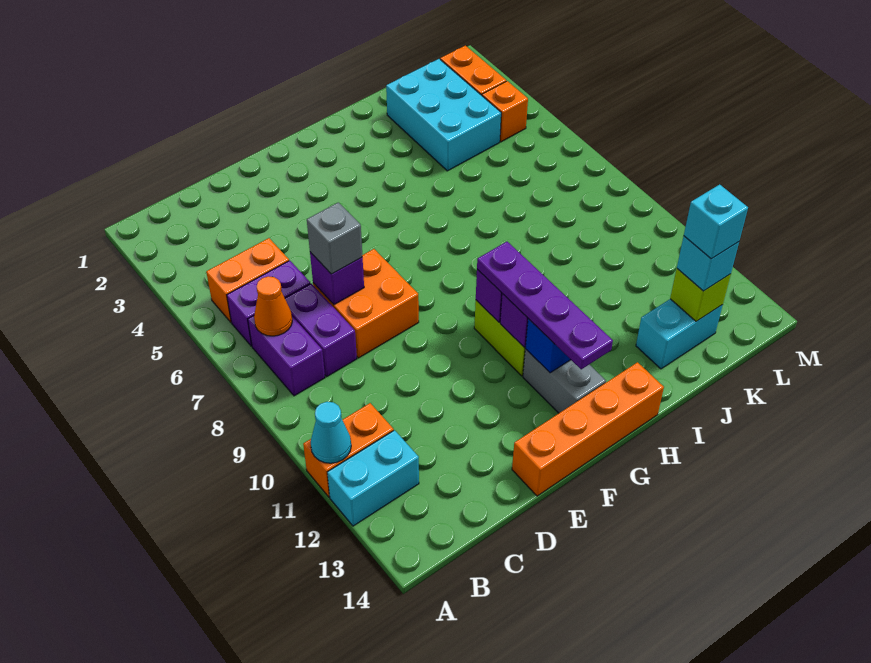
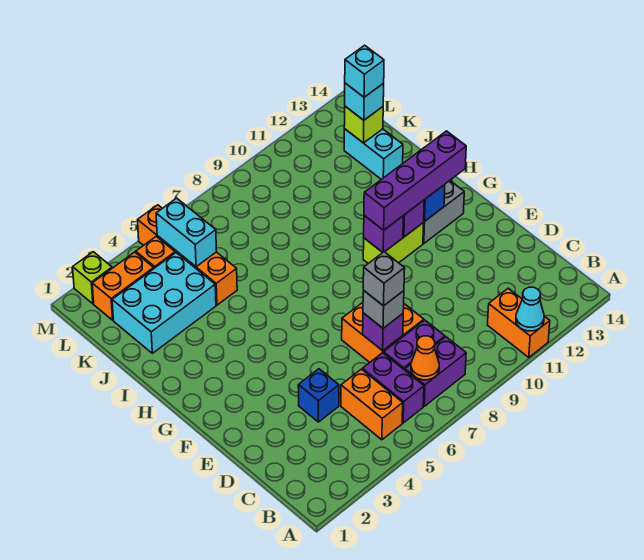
cyan brick A12:B12 level 1 -> cyan brick K5:L5 level 2
none -> blue brick D4 level 1
none -> grey brick D7 level 4
orange brick E14:H14 level 1 -> orange brick J5:M5 level 1
purple plate G10:G13 level 3 -> purple brick G10:G13 level 3
none -> lime brick M2 level 1

